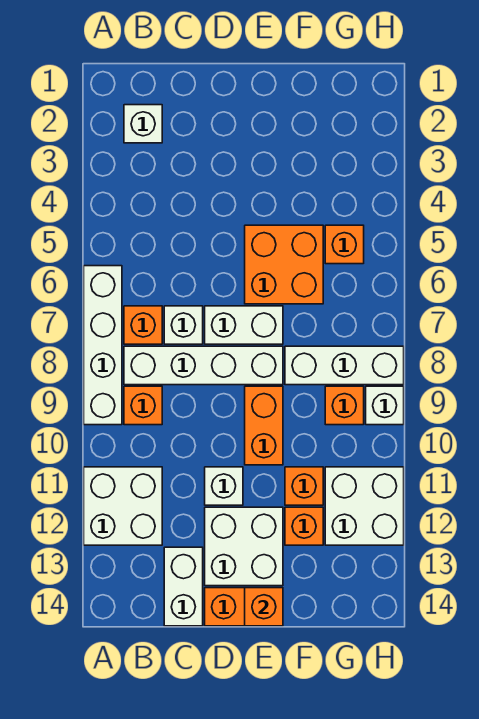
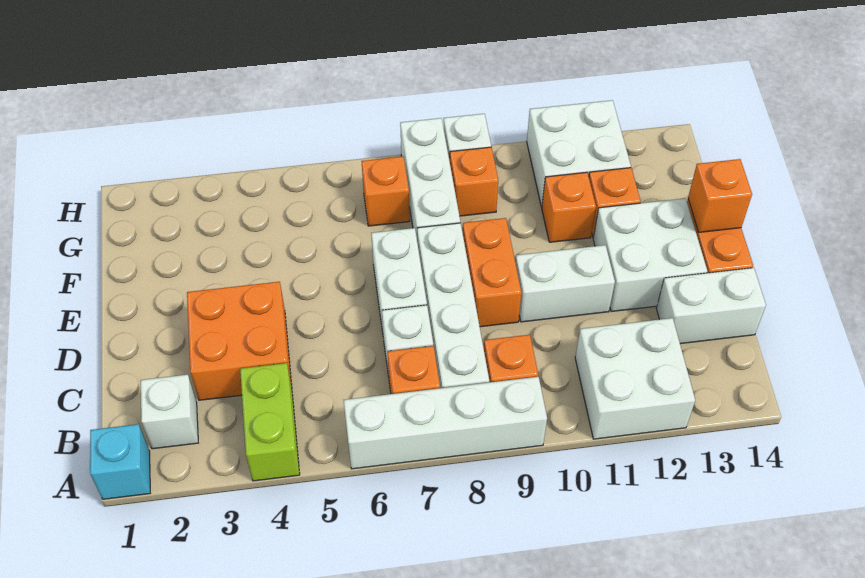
none -> cyan brick A1 level 1
none -> lime brick A4:B4 level 1
white brick D11 level 1 -> white brick D10:D11 level 1
orange brick E5:F6 level 1 -> orange brick C3:D4 level 1
orange brick E9:E10 level 1 -> orange brick D9:E9 level 1
orange brick G5 level 1 -> orange brick G7 level 1

